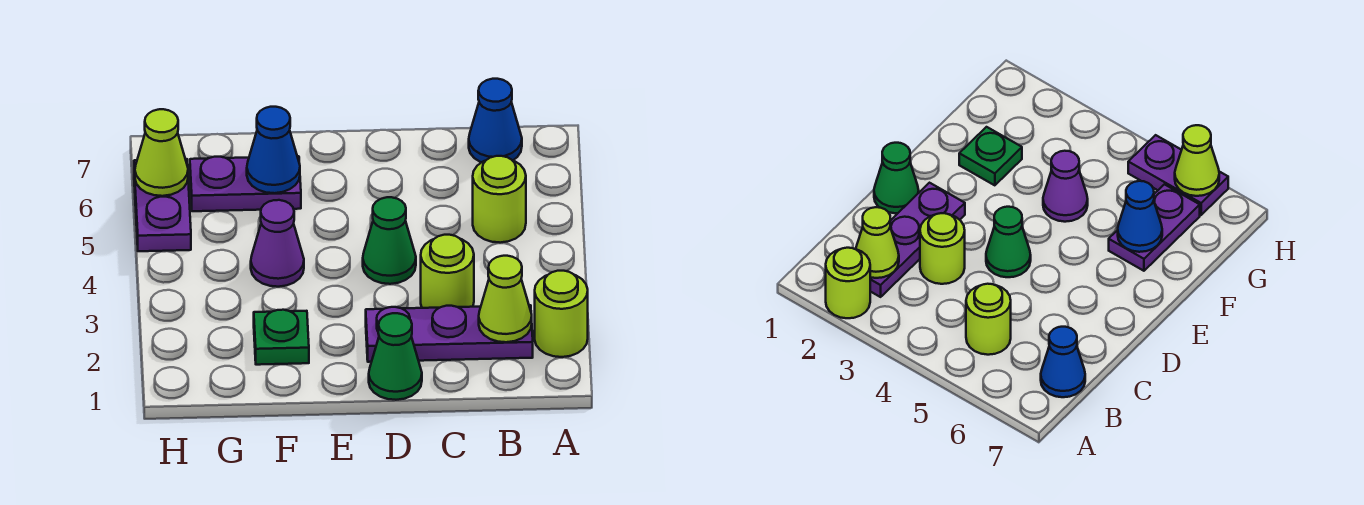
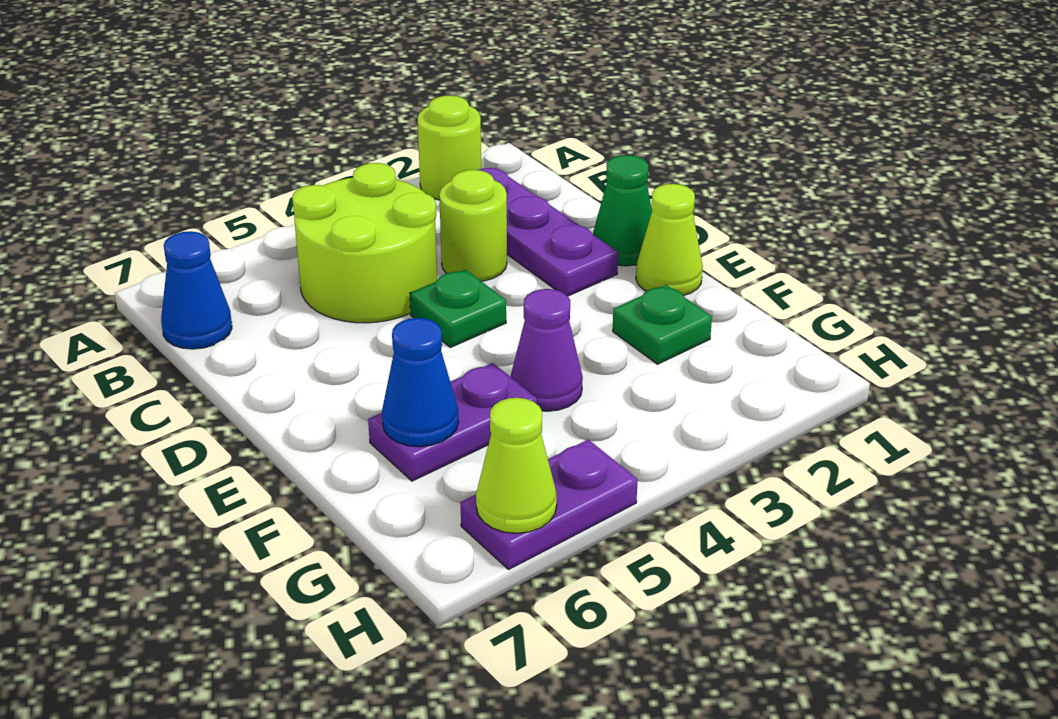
lime cone B2 level 2 -> lime cone E1 level 1
lime round brick B5 level 1 -> lime round brick B4:C5 level 1
green cone D4 level 1 -> green plate D4 level 1
purple plate F6:G6 level 1 -> purple plate F5:F6 level 1

